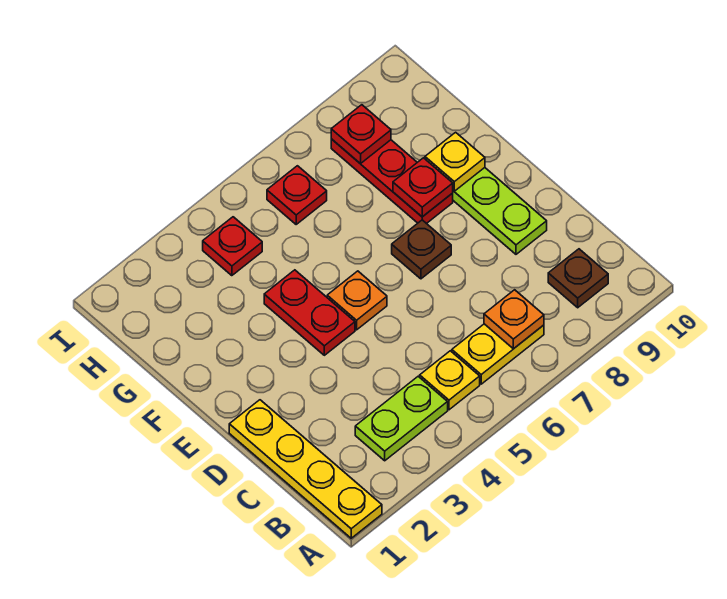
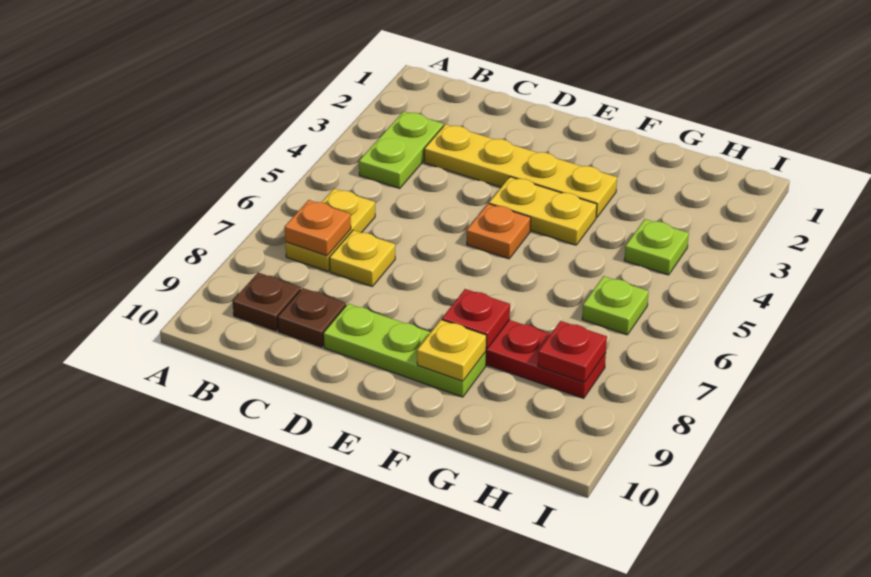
yellow plate A1:D1 level 1 -> yellow plate C3:F3 level 1
yellow plate B5 level 1 -> yellow plate C7 level 1
red plate E4:F4 level 1 -> yellow plate E4:F4 level 1
brown plate E7 level 1 -> brown plate C9 level 1
red plate H4 level 1 -> lime plate H4 level 1
red plate H6 level 1 -> lime plate H6 level 1

